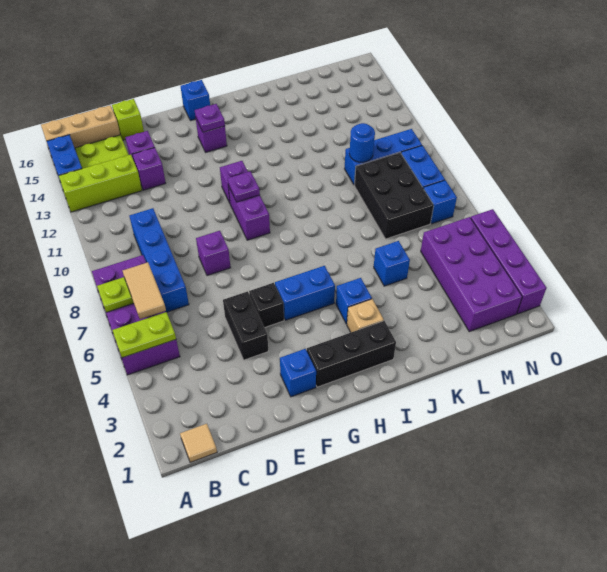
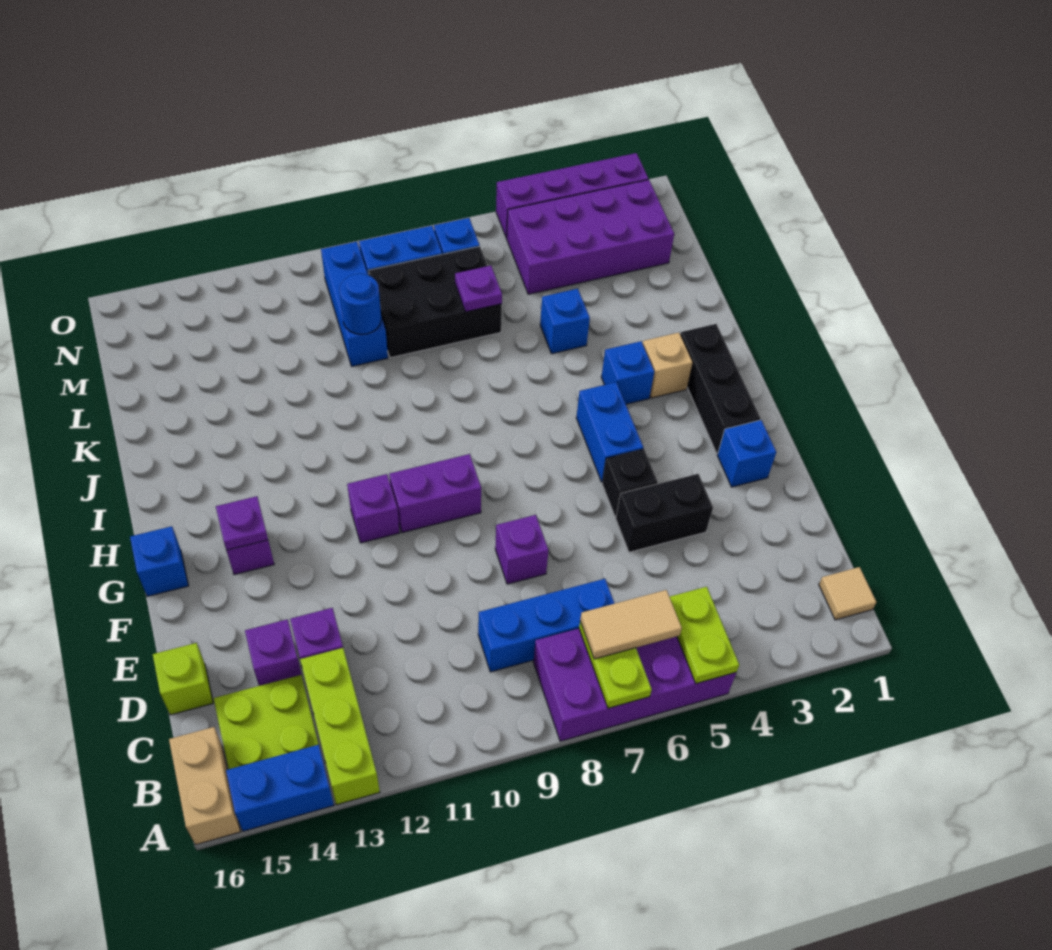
tan brick A16:C16 level 1 -> tan brick A16:B16 level 1
blue brick C7:C10 level 1 -> blue brick C7:C9 level 1
purple plate G10 level 2 -> purple plate L7 level 2

